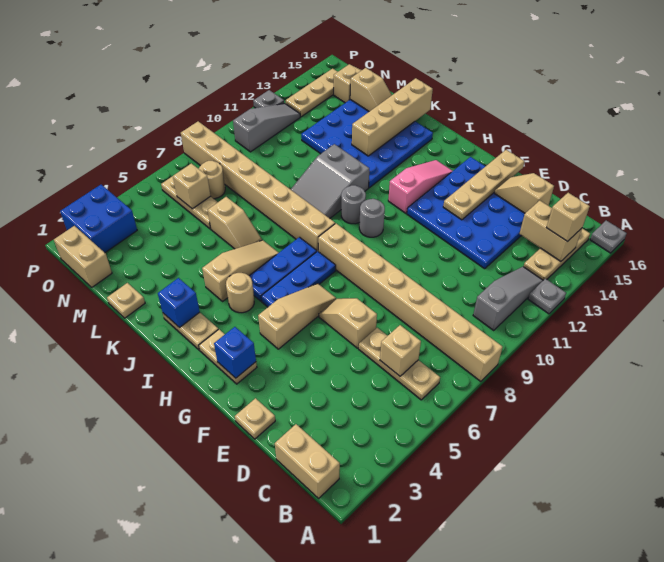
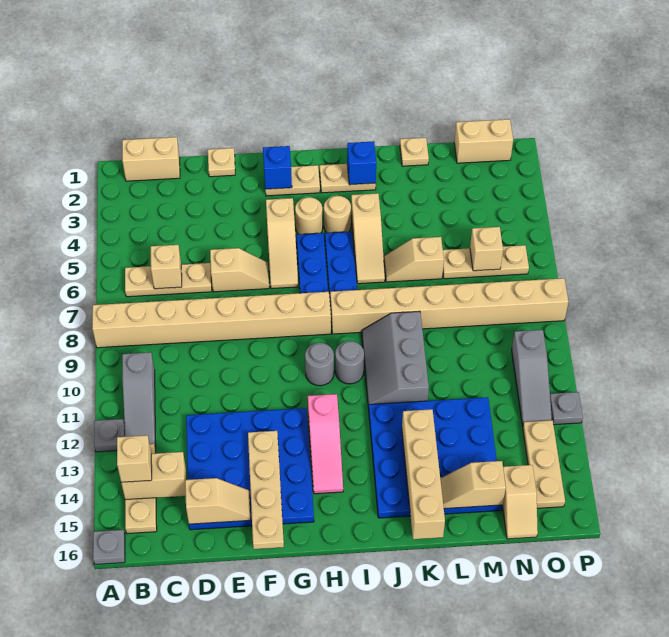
grey slope J9:K11 level 1 top 11 -> grey slope J9:K11 level 1 top K
tan round brick N7 level 1 -> tan round brick H4 level 1
blue brick O2:P3 level 1 -> none

